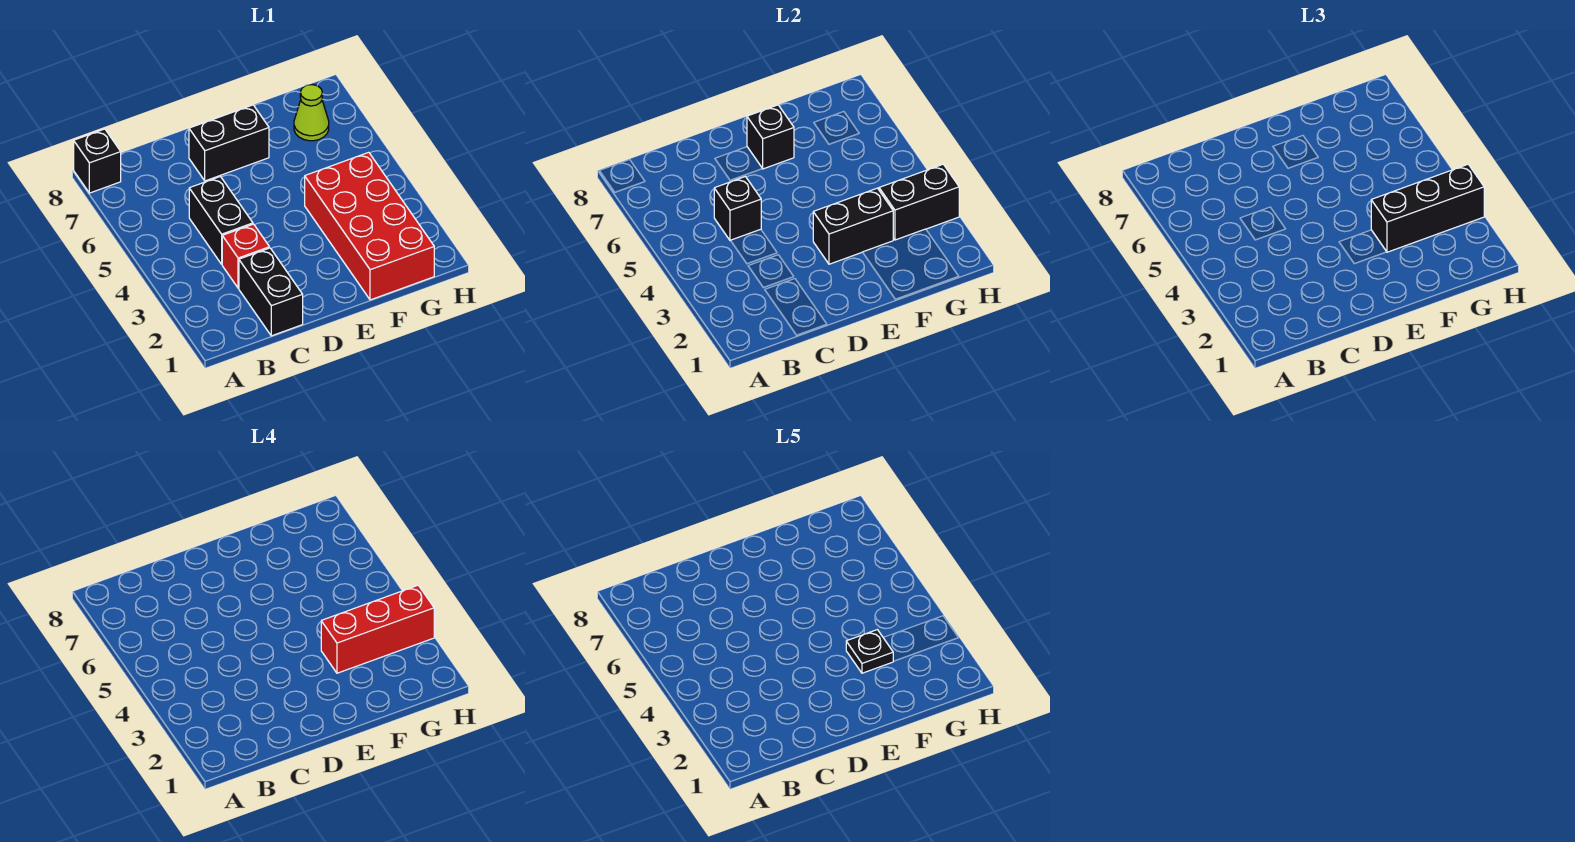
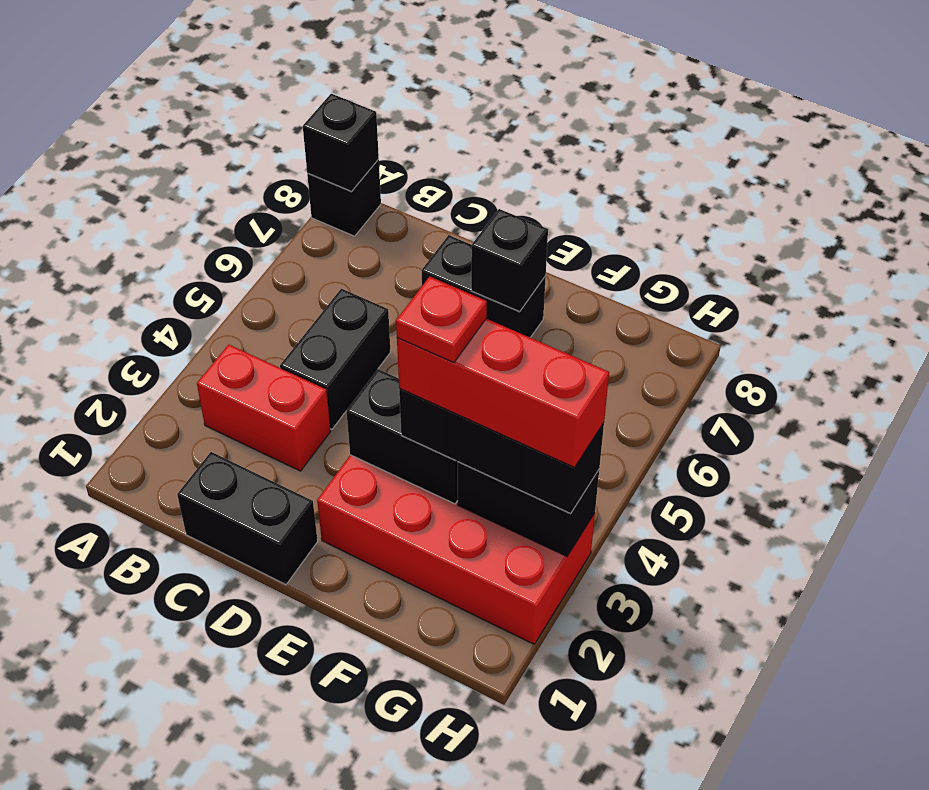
black brick C1:C2 level 1 -> black brick C1:D1 level 1
red brick C3 level 1 -> red brick B3:C3 level 1
black brick C5 level 2 -> black brick A8 level 2
red brick F1:G4 level 1 -> red brick E2:H3 level 1
black plate F3 level 5 -> red plate F3 level 5
lime cone G7 level 1 -> none

